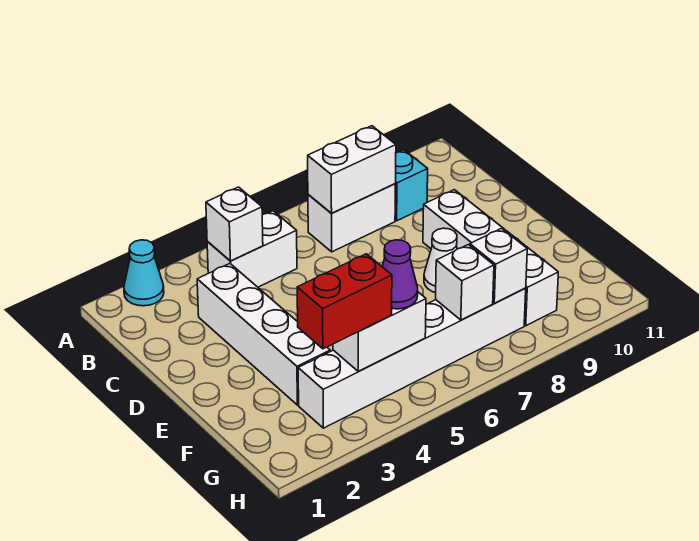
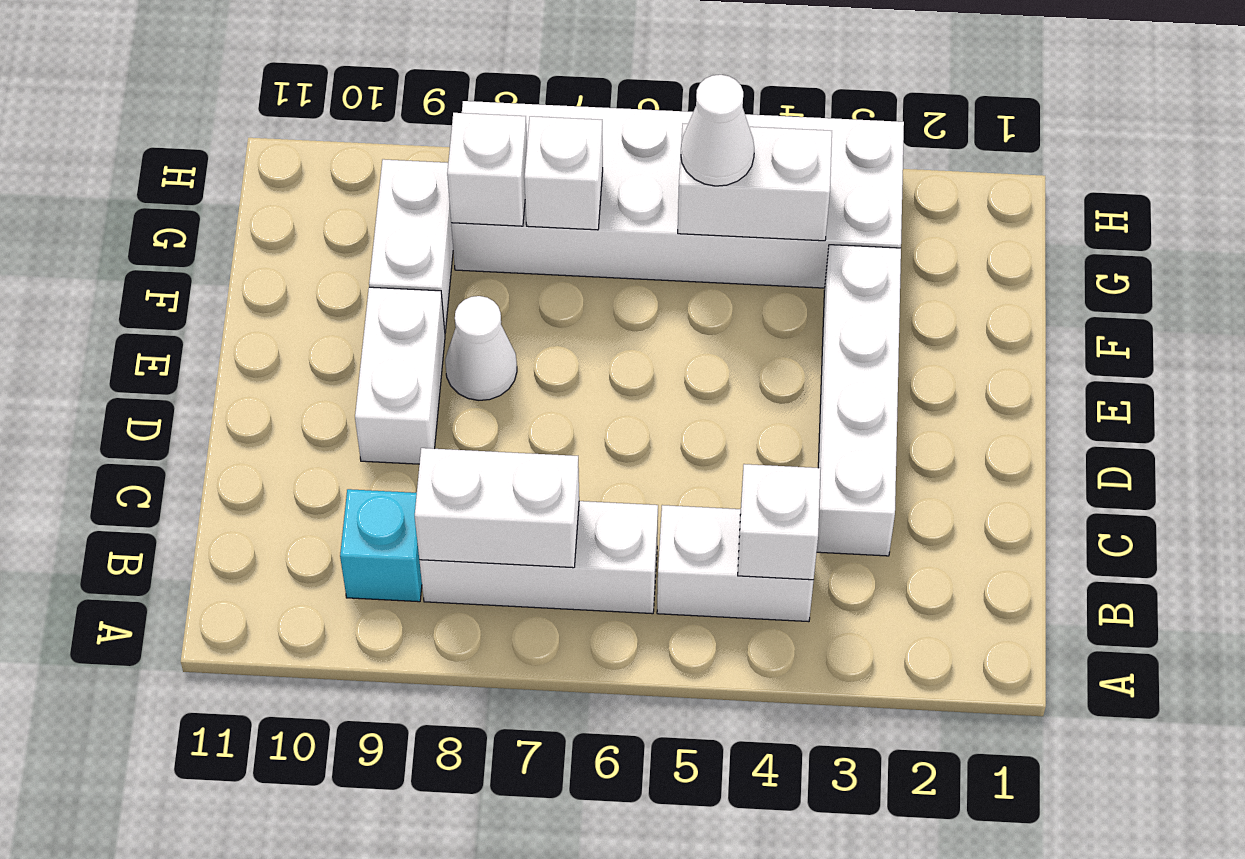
cyan cone A2 level 1 -> none
white brick B7:B8 level 1 -> white brick B6:B8 level 1
white brick G3:G8 level 1 -> white brick G3:H8 level 1
red brick G3:G4 level 3 -> none
purple cone G5 level 3 -> white cone G5 level 3

